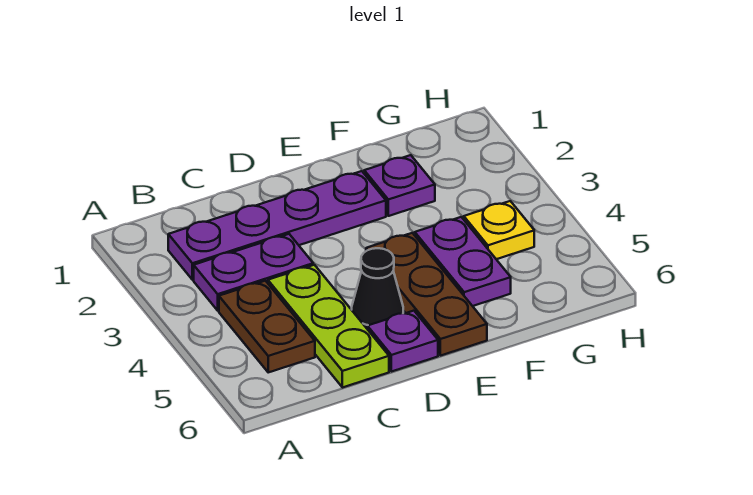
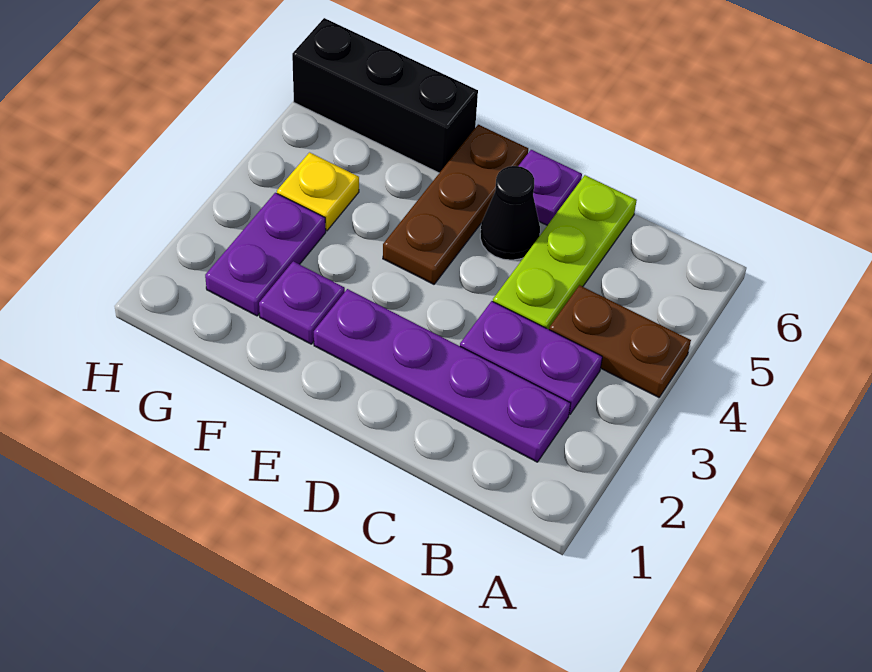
brown plate B4:B5 level 1 -> brown plate A4:B4 level 1
purple plate F4:F5 level 1 -> purple plate G2:G3 level 1
none -> black brick F6:H6 level 1

